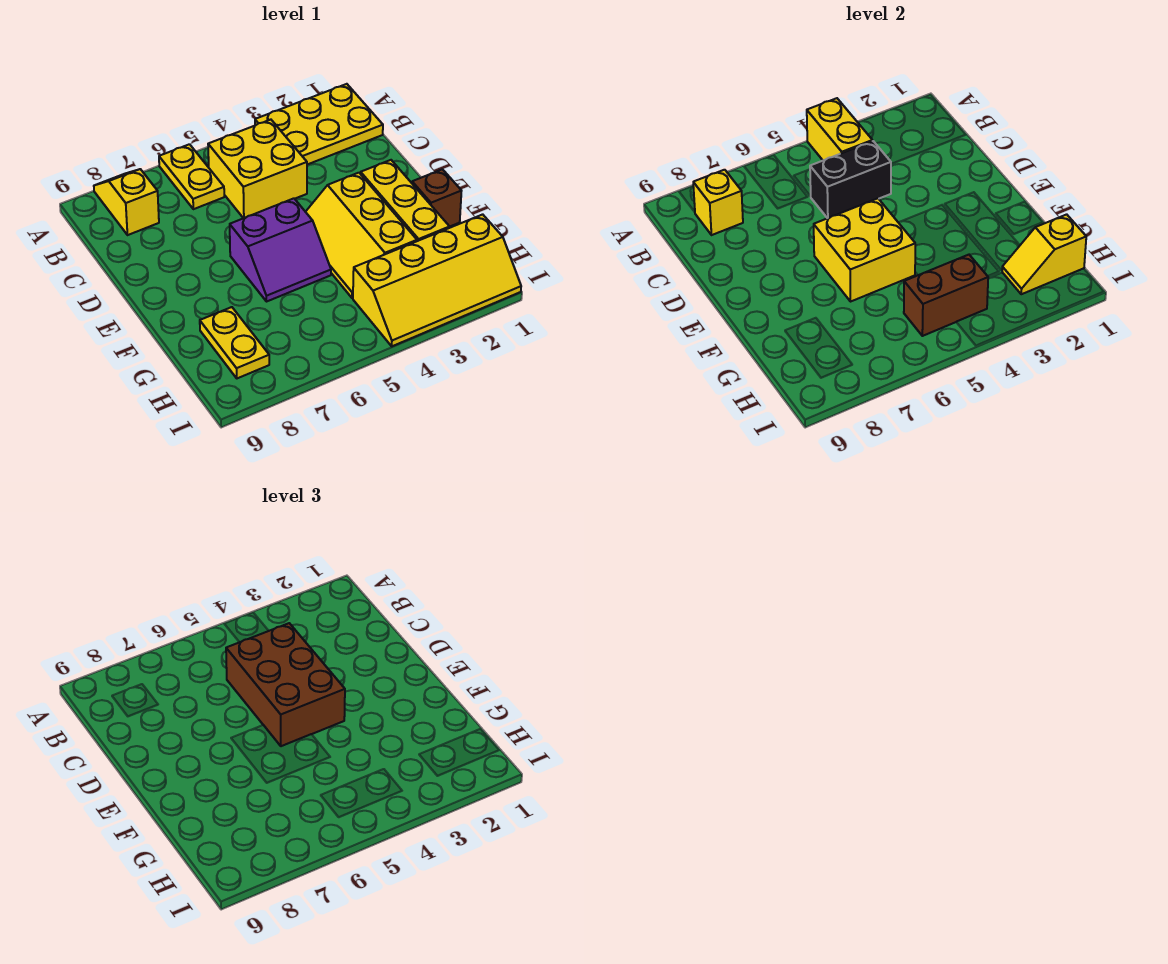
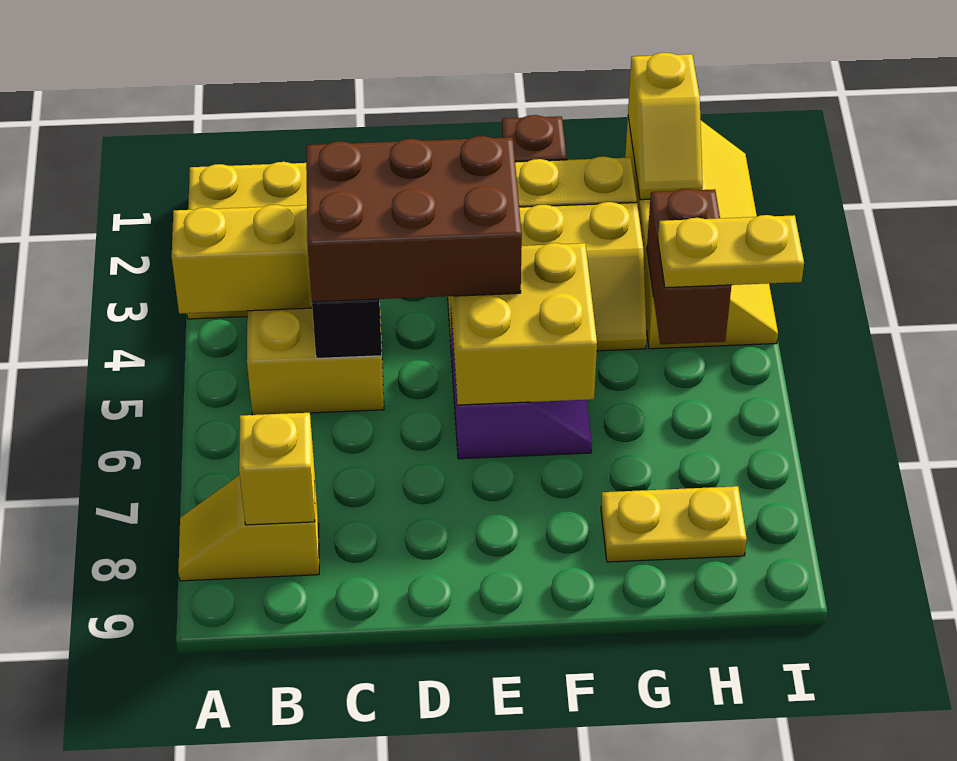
yellow plate A6:B6 level 1 -> yellow plate H5:I5 level 3

